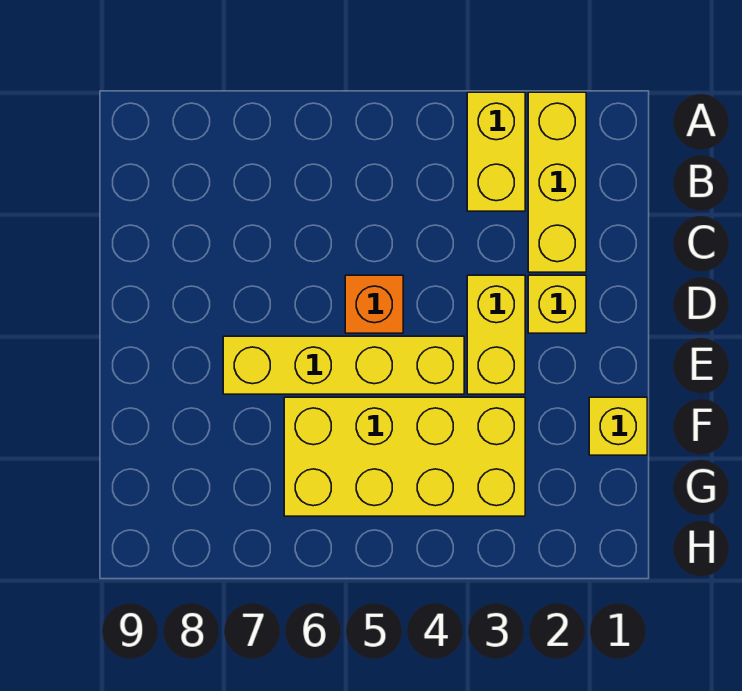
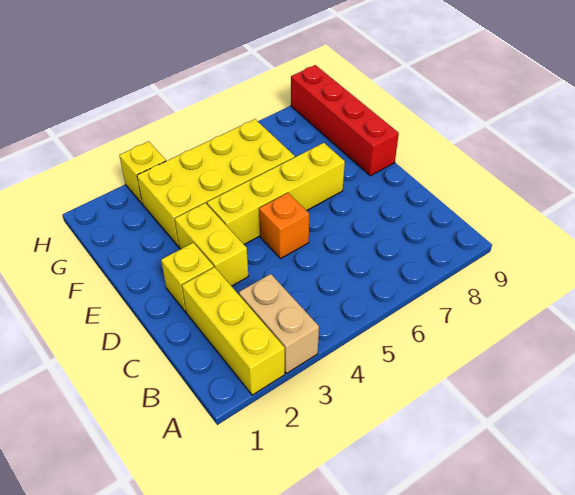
yellow brick A3:B3 level 1 -> tan brick A3:B3 level 1
none -> red brick E9:H9 level 1
yellow brick F1 level 1 -> yellow brick H3 level 1

